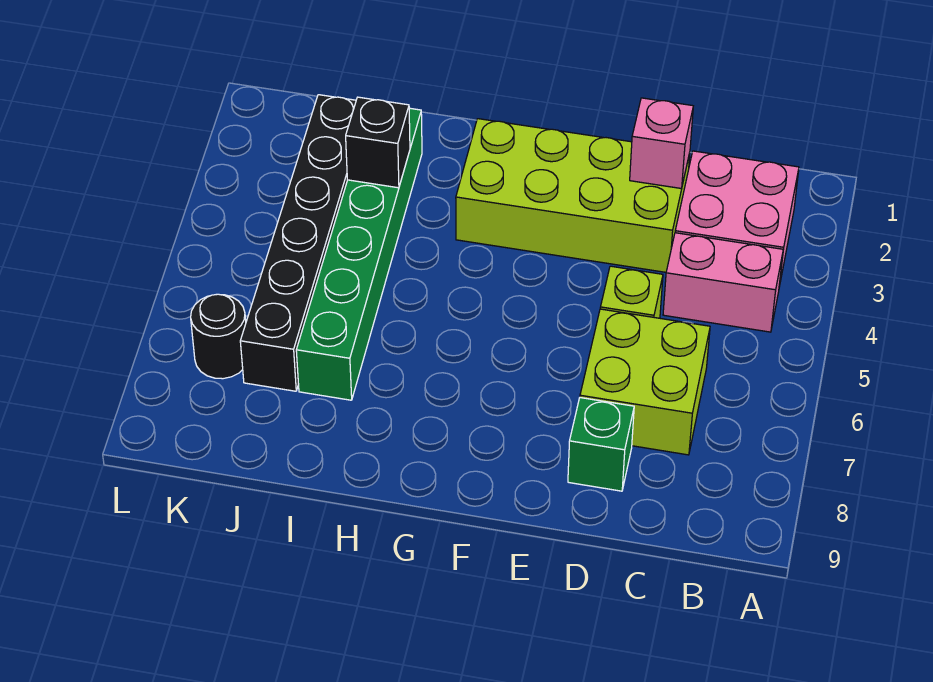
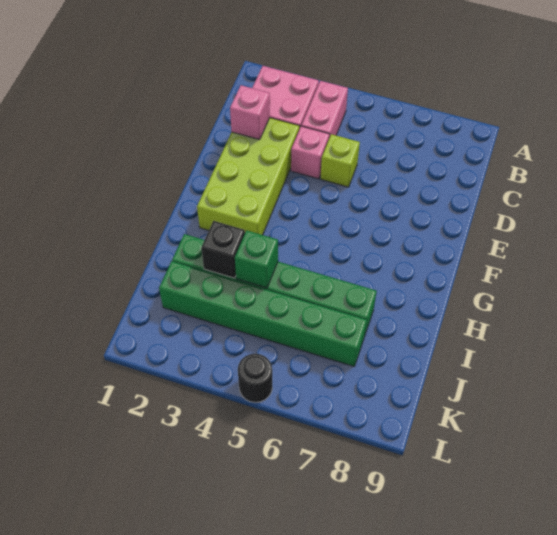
lime brick C6:D7 level 1 -> none
none -> pink brick D4 level 1
green brick D8 level 1 -> green brick I4 level 2
black brick J2:J7 level 1 -> green brick J2:J7 level 1
black round brick K7 level 1 -> black round brick L5 level 1

